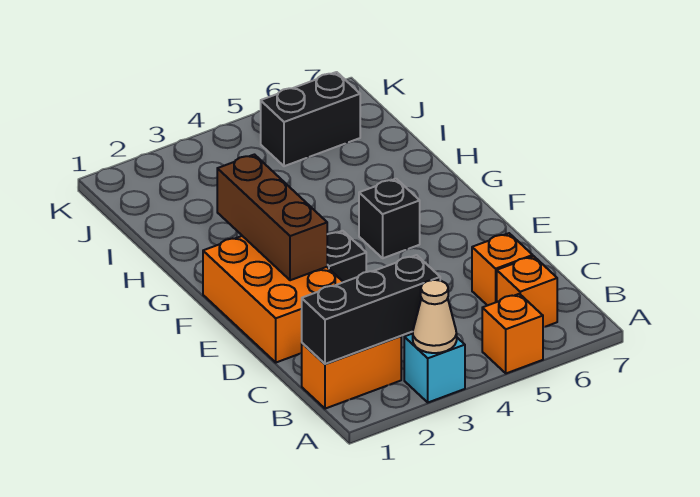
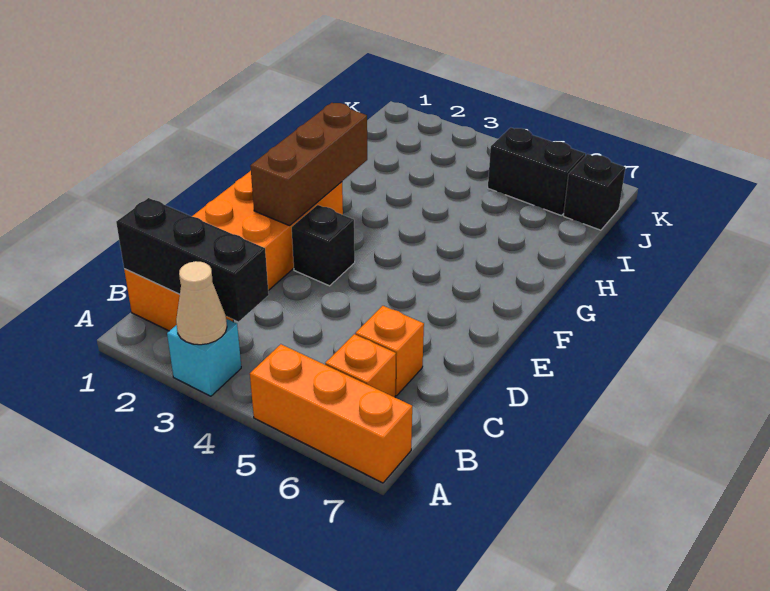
orange brick A5 level 1 -> orange brick A5:A7 level 1
black brick F5 level 1 -> black brick J7 level 1

